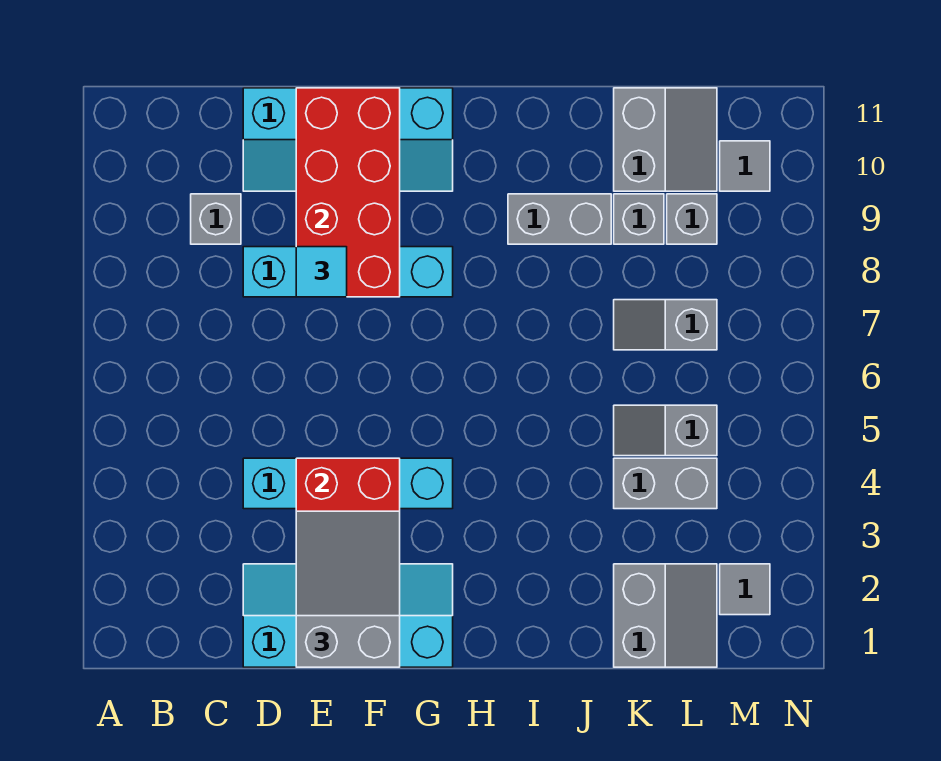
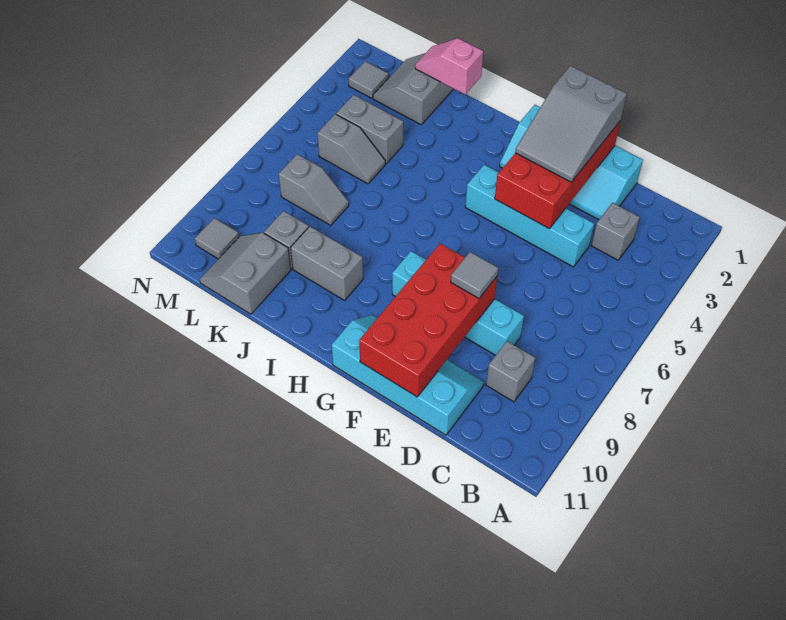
cyan tile E8 level 3 -> grey tile E8 level 3
none -> pink slope J1:K1 level 2 top J
grey brick L9 level 1 -> grey brick C3 level 1

